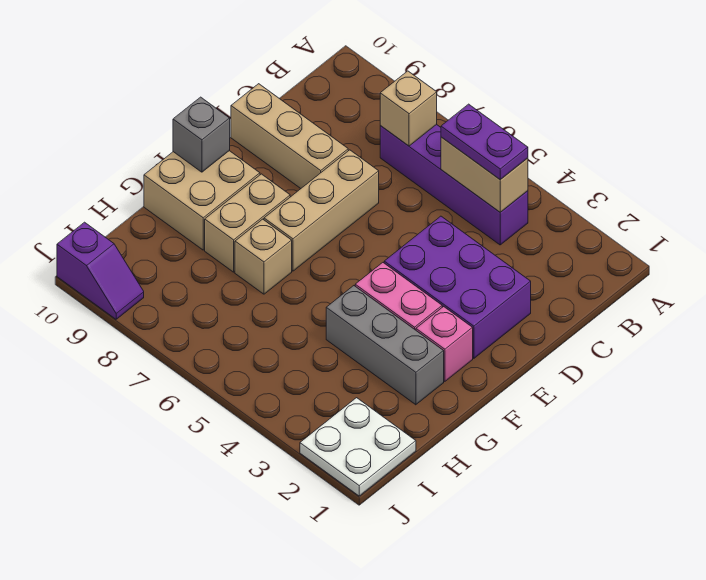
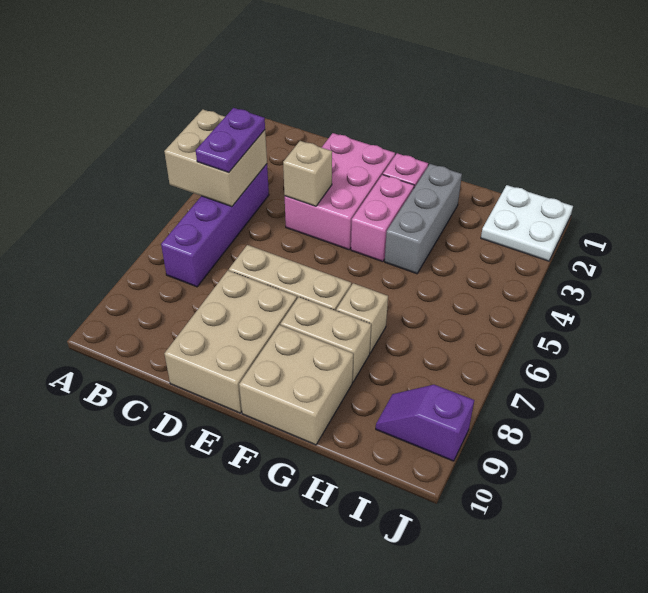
tan brick B4:B5 level 2 -> tan brick A4:B5 level 2
tan brick B7 level 2 -> tan brick D4 level 2
purple brick D2:E4 level 1 -> pink brick D2:E4 level 1
tan brick D8:D10 level 1 -> tan brick D8:E10 level 1
grey brick F10 level 2 -> none
purple slope J9:J10 level 1 top 10 -> purple slope I9:J9 level 1 top J

